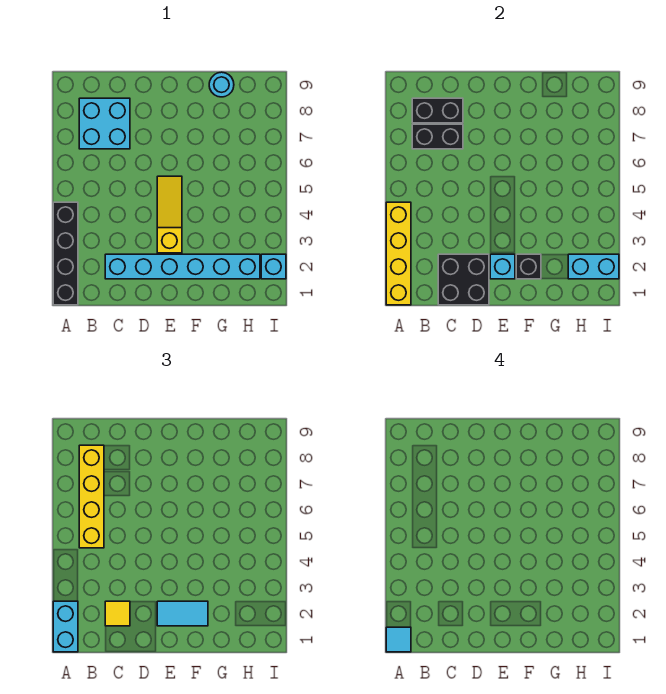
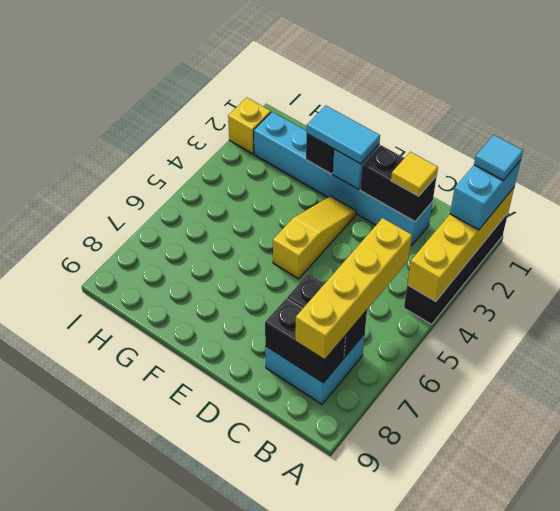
black brick C1:D2 level 2 -> black brick C2:D2 level 2
yellow slope E3:E5 level 1 top 3 -> yellow slope E3:E5 level 1 top 5
cyan round brick G9 level 1 -> none
cyan brick H2:I2 level 2 -> none
cyan brick I2 level 1 -> yellow brick I2 level 1

